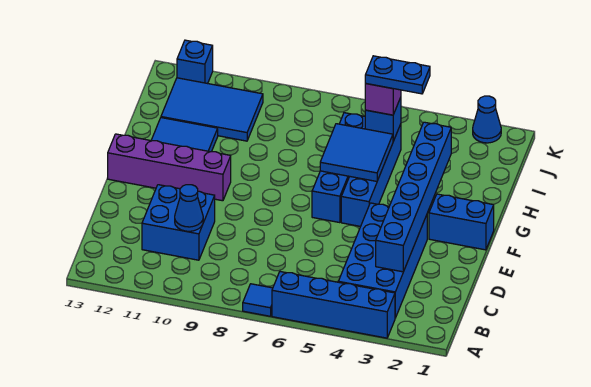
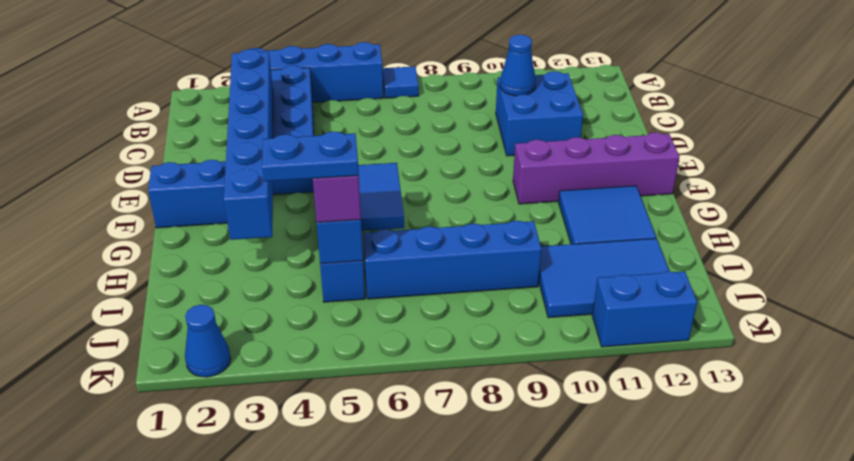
blue brick F6:I6 level 1 -> blue brick I6:I9 level 1
blue brick K12 level 1 -> blue brick K11:K12 level 1

